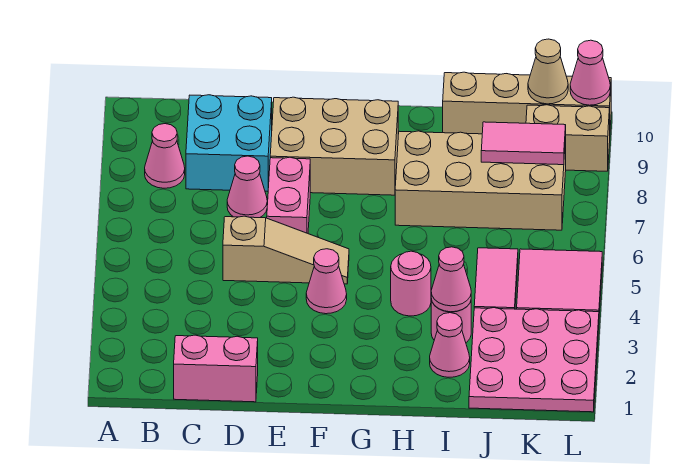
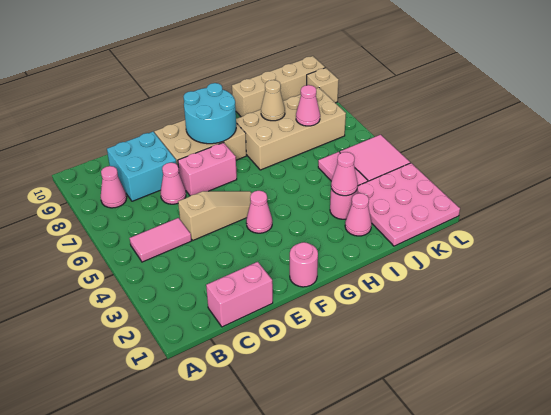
pink brick E6:E7 level 1 -> pink brick E7:F7 level 1
none -> cyan round brick F8:G9 level 2
pink round brick H4 level 1 -> pink round brick F1 level 1
pink tile J8:K8 level 2 -> pink tile B5:C5 level 1
tan brick K9:L9 level 1 -> tan brick L9 level 1
tan cone K10 level 2 -> tan cone I8 level 2
pink cone L10 level 2 -> pink cone J7 level 2

